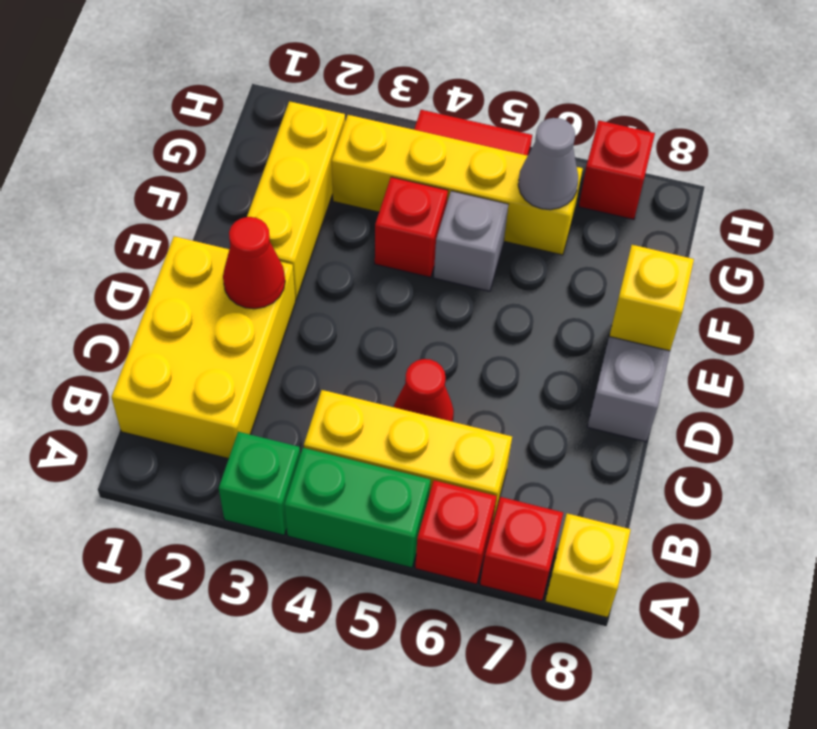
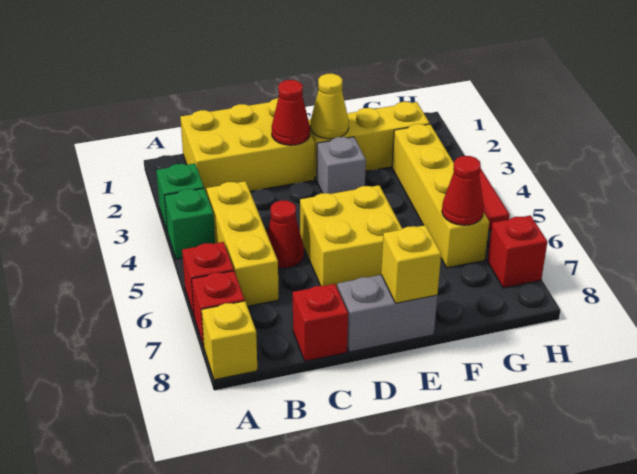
green brick A4:A5 level 1 -> green brick A4 level 1
none -> yellow brick D5:E6 level 1
none -> yellow cone E2 level 2
red brick F4 level 1 -> red brick C8 level 1
grey brick F5 level 1 -> grey brick E3 level 1
grey cone G6 level 2 -> red cone G6 level 2

